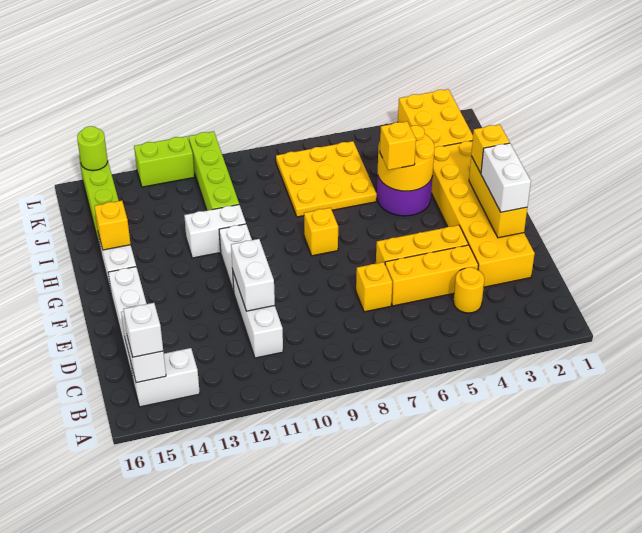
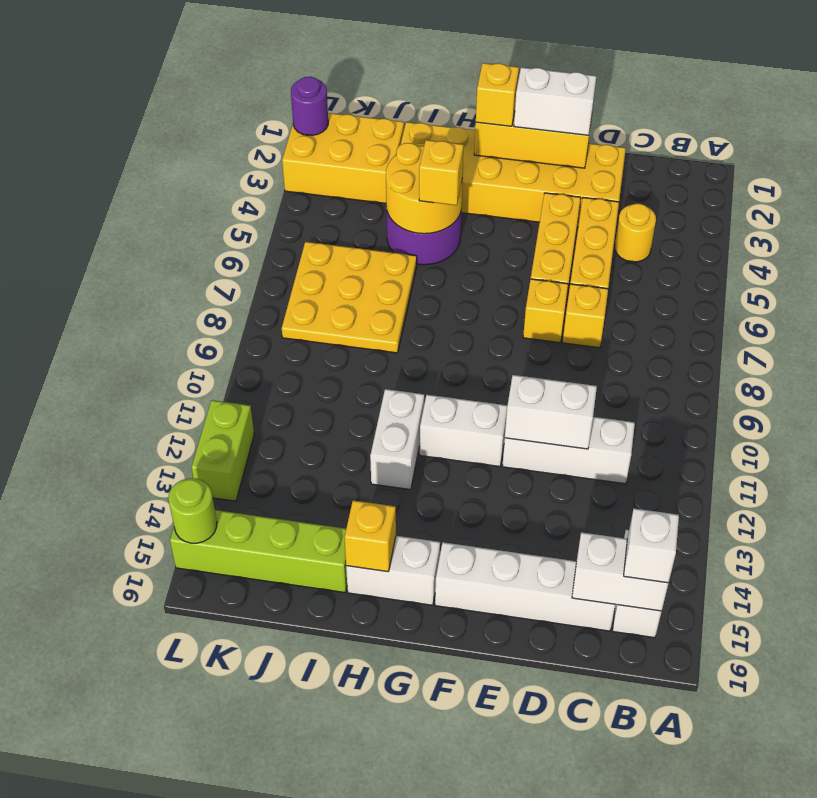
yellow brick G8 level 1 -> yellow brick E7 level 1
lime brick I11:L11 level 1 -> none
none -> purple round brick L2 level 2

